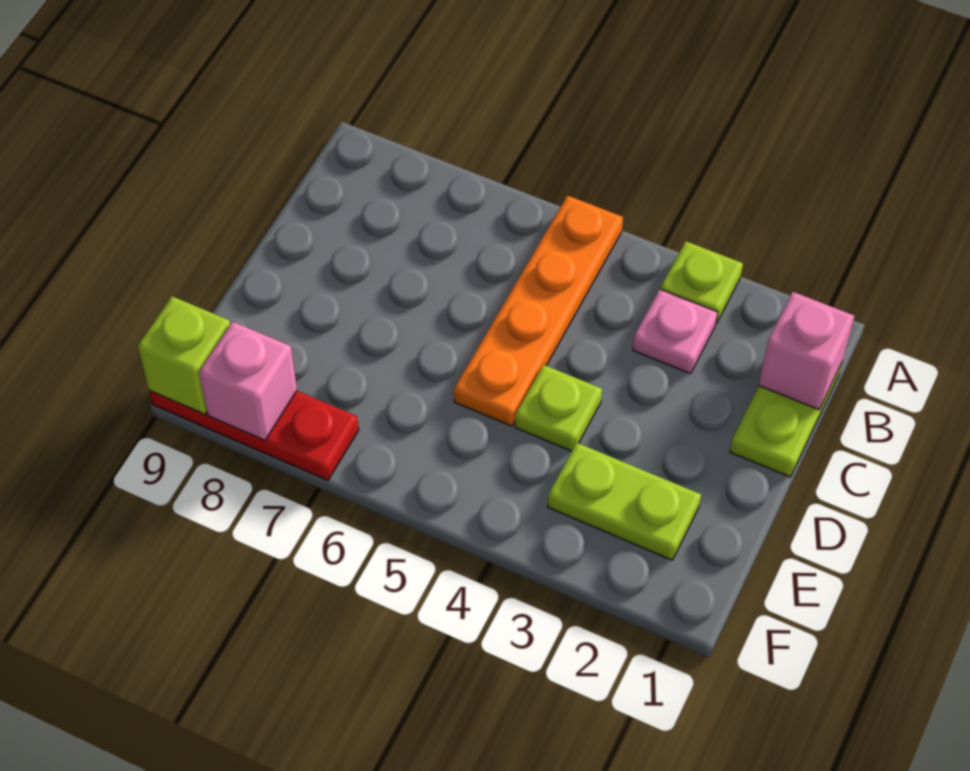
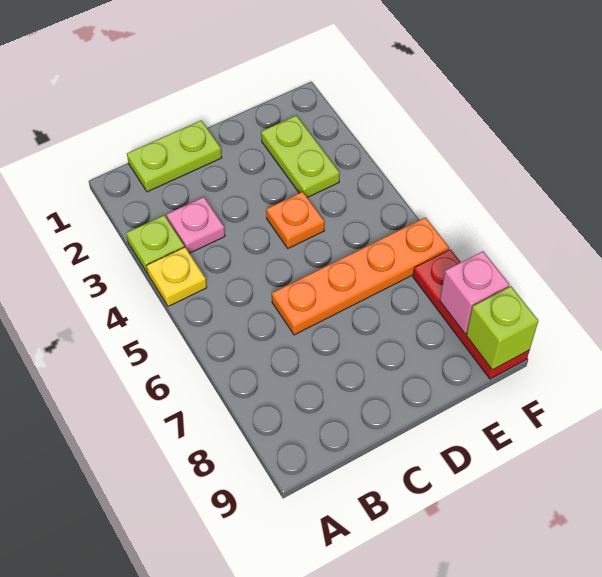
none -> yellow plate A4 level 1
orange plate A5:D5 level 1 -> orange plate C6:F6 level 1
pink brick B1 level 2 -> none
lime plate D4 level 1 -> orange plate D4 level 1

